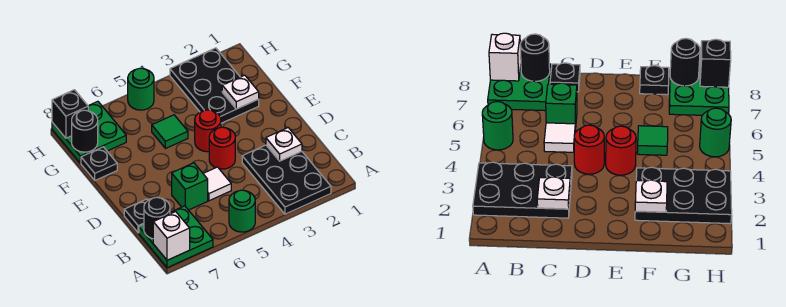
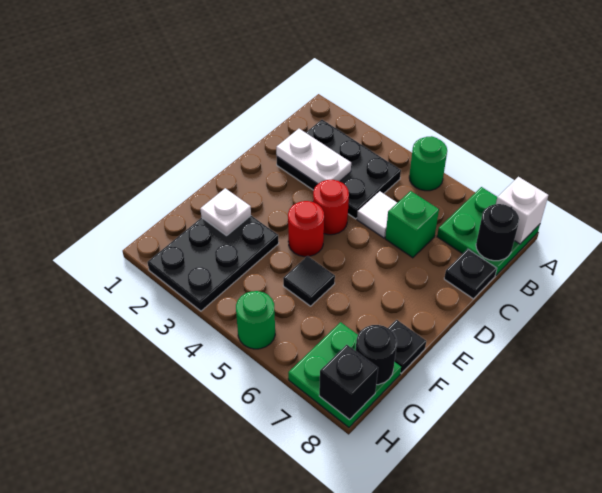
black plate A2:C3 level 1 -> black plate B2:C4 level 1
white plate C2 level 2 -> white plate C2:C3 level 2
green tile F5 level 1 -> black tile F5 level 1

